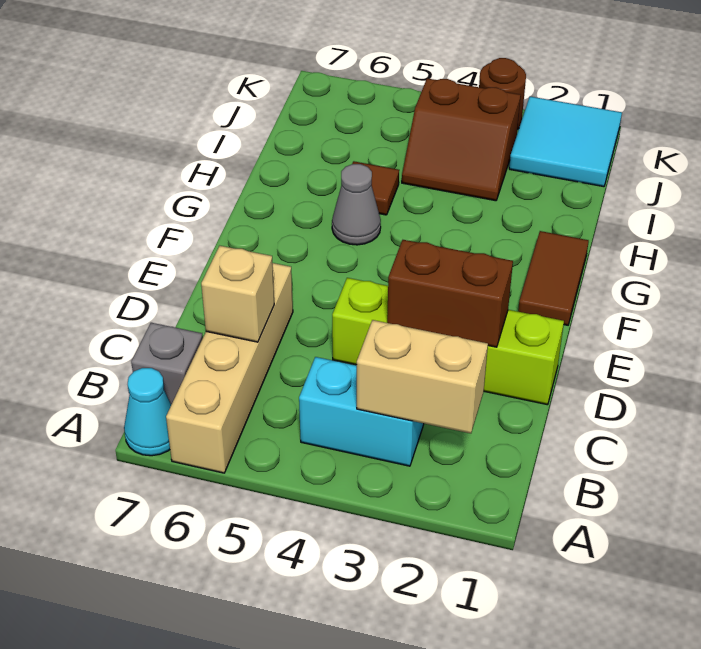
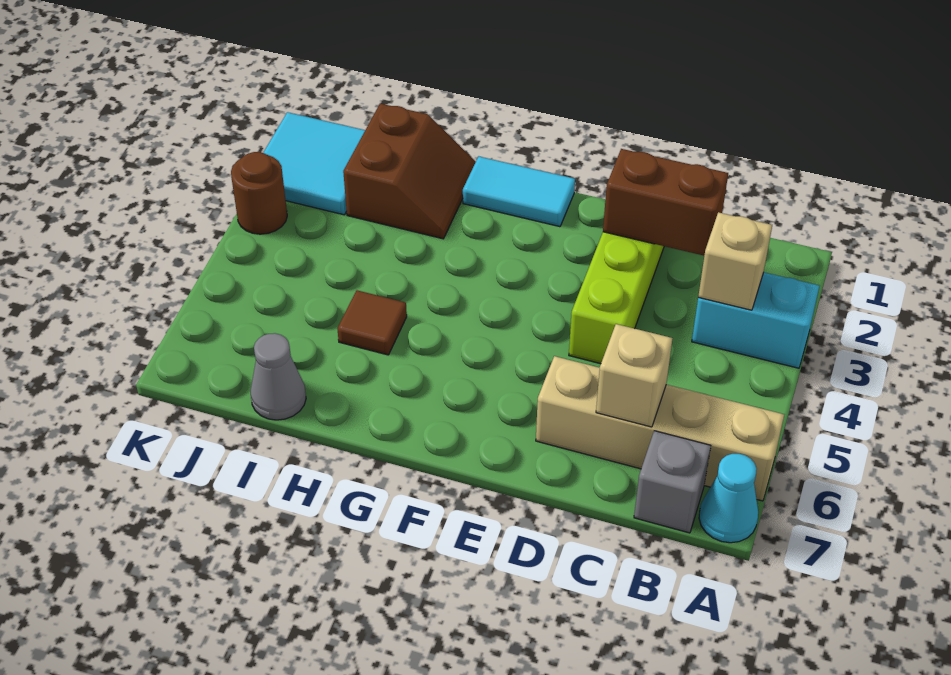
tan brick B2:B3 level 2 -> tan brick B3 level 2
cyan brick B3:B4 level 1 -> cyan brick A3:B3 level 1
brown brick D2:D3 level 2 -> brown brick C2:D2 level 2
brown tile F1:G1 level 1 -> cyan tile F1:G1 level 1
grey cone G5 level 1 -> grey cone I7 level 1
brown slope I3:J4 level 1 top J -> brown slope H1:I2 level 1 top I

